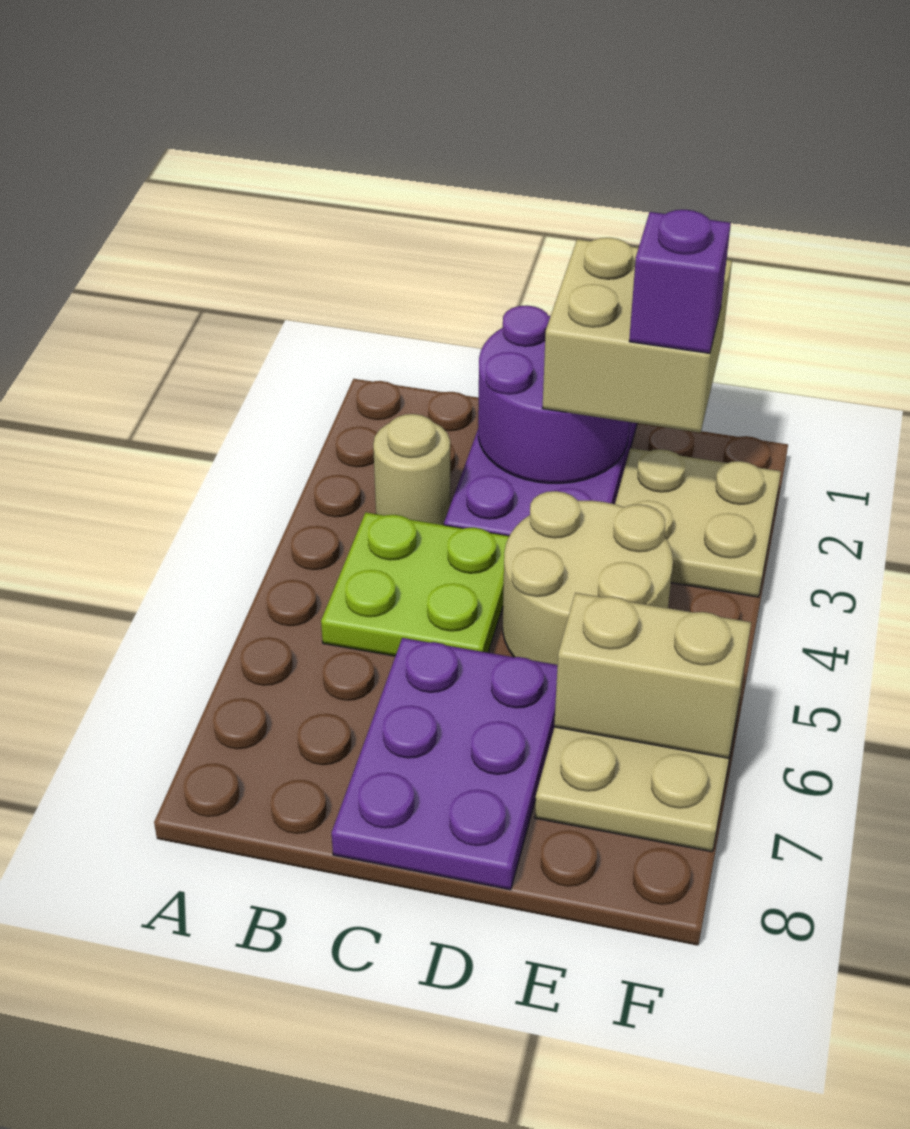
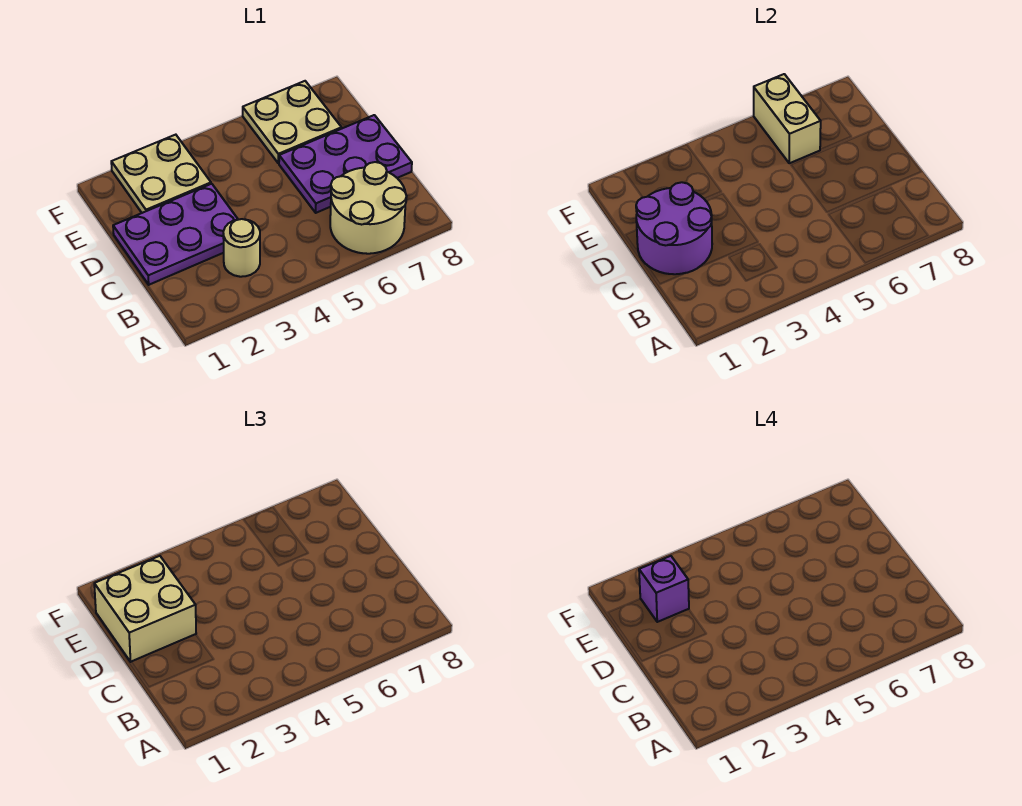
lime plate B4:C5 level 1 -> none
tan round brick D4:E5 level 1 -> tan round brick A6:B7 level 1

